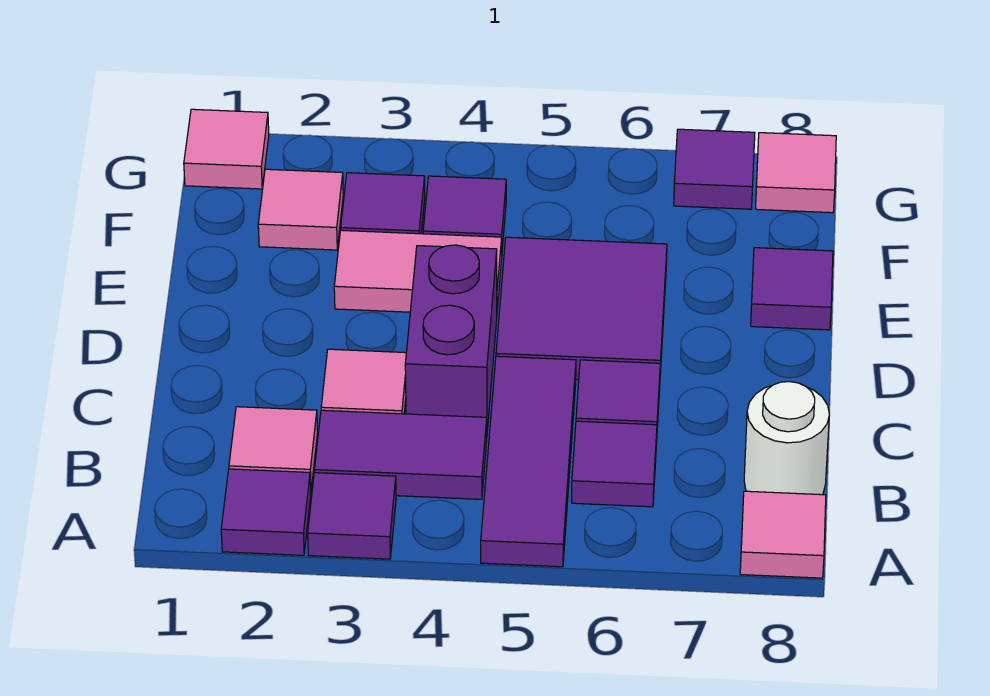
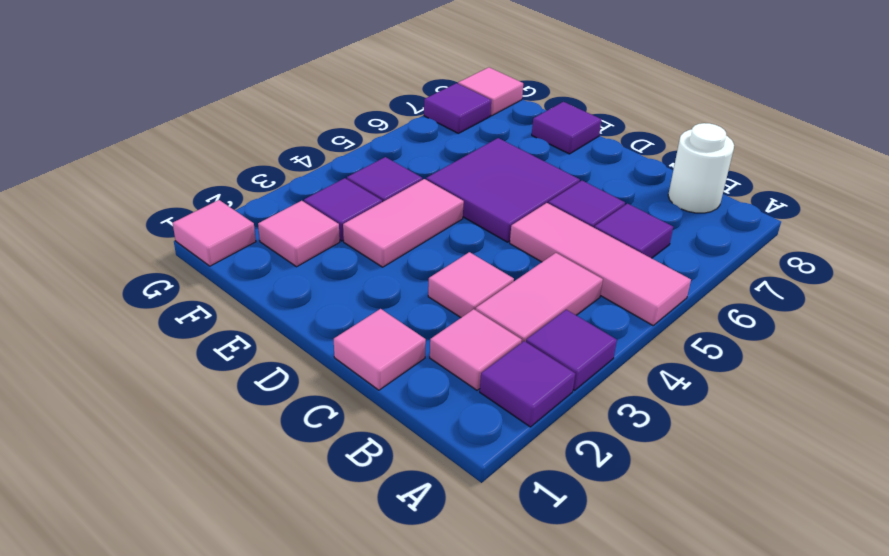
purple tile A5:C5 level 1 -> pink tile A5:C5 level 1
pink tile A8 level 1 -> pink tile C1 level 1
purple tile B3:B4 level 1 -> pink tile B3:B4 level 1
purple brick C4:D4 level 1 -> none

